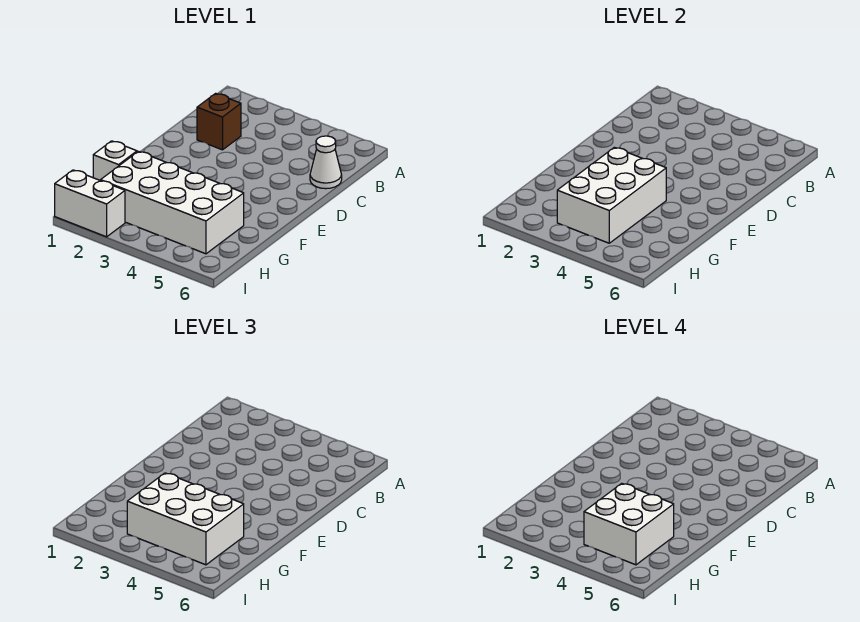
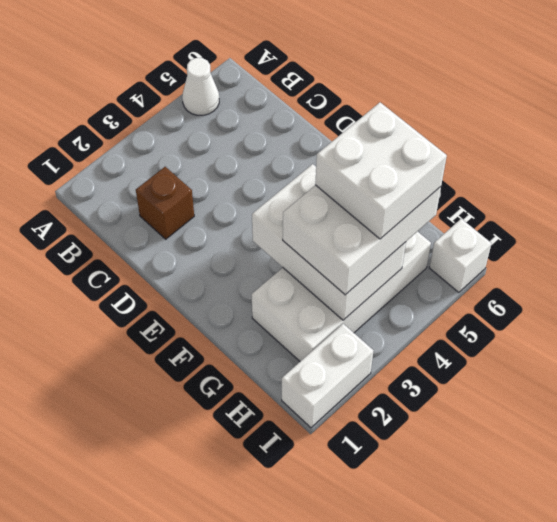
white cone C6 level 1 -> white cone A5 level 1
white brick G1 level 1 -> white brick I6 level 1

